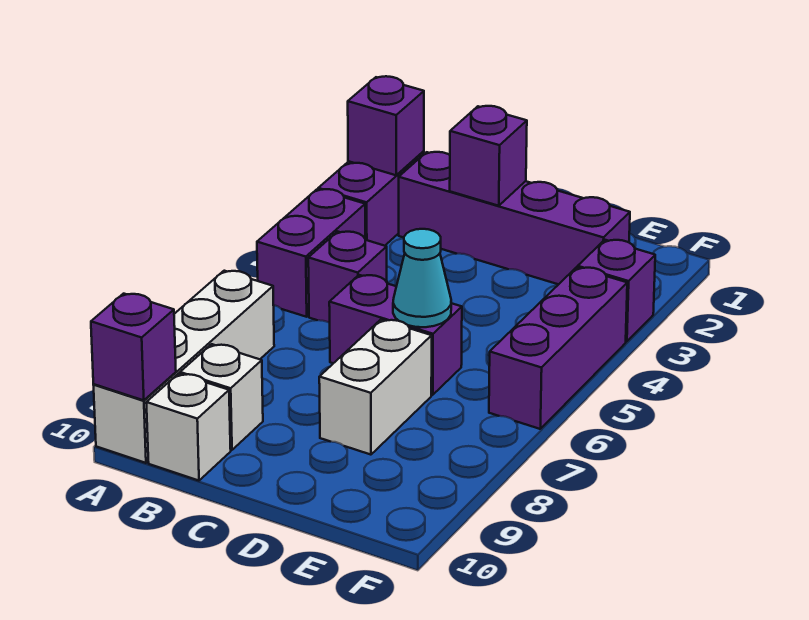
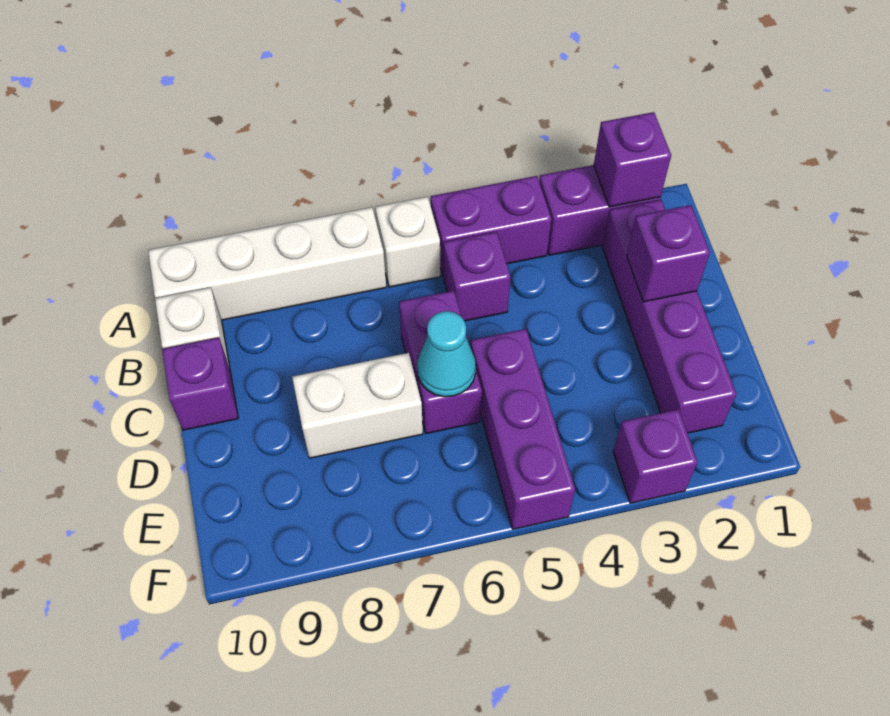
purple brick A10 level 2 -> purple brick C10 level 1
white brick B9 level 1 -> white brick A6 level 1
purple brick F4:F6 level 1 -> purple brick D5:F5 level 1

